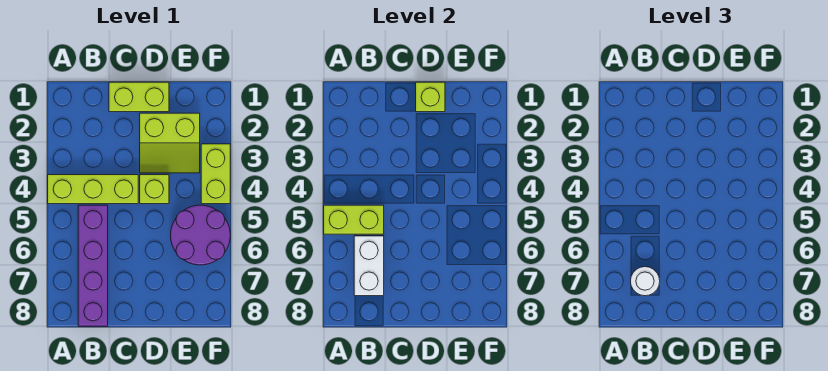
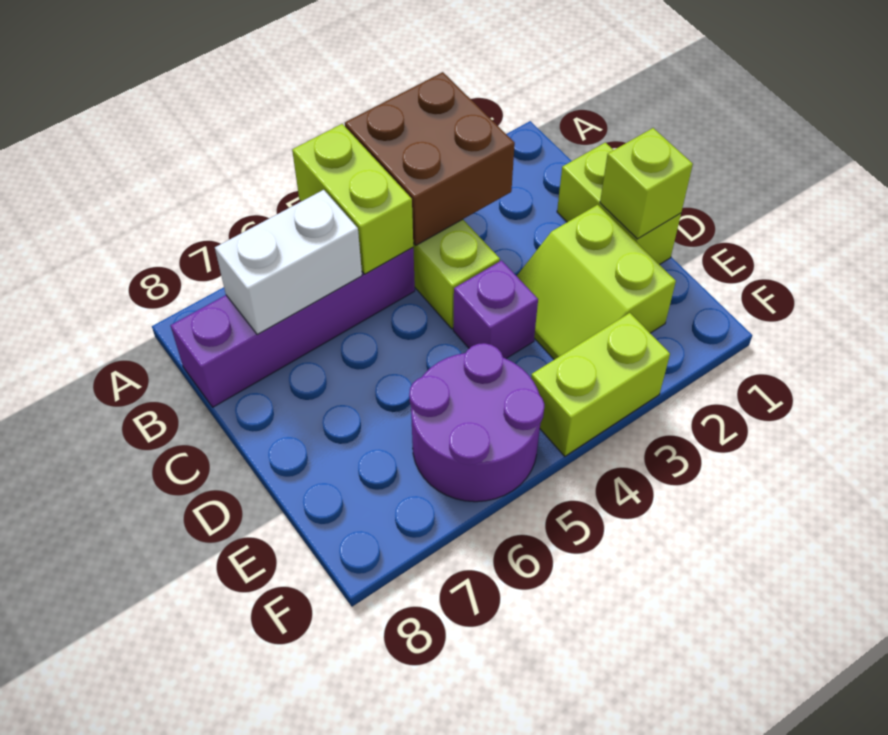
none -> brown brick A3:B4 level 2
white round brick B7 level 3 -> none
lime brick D4 level 1 -> purple brick D4 level 1

